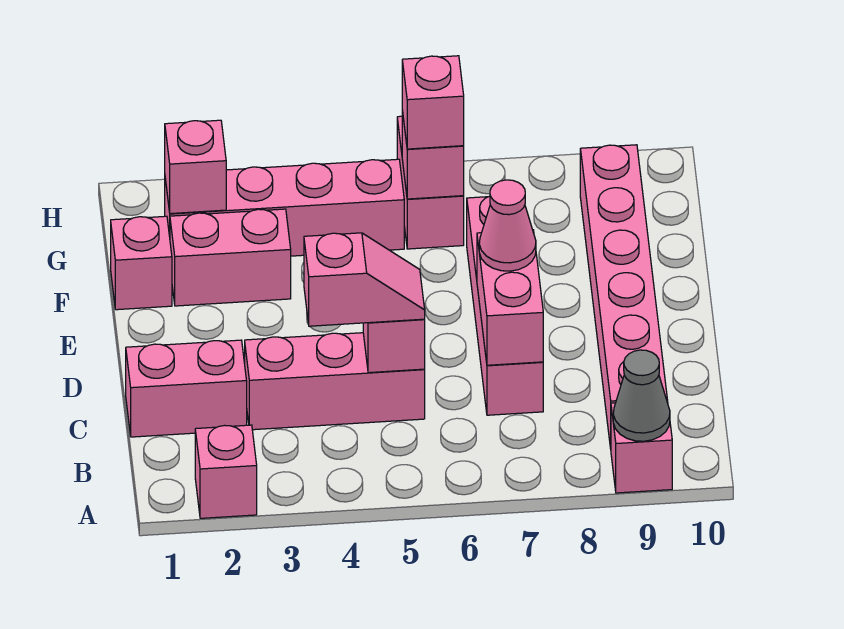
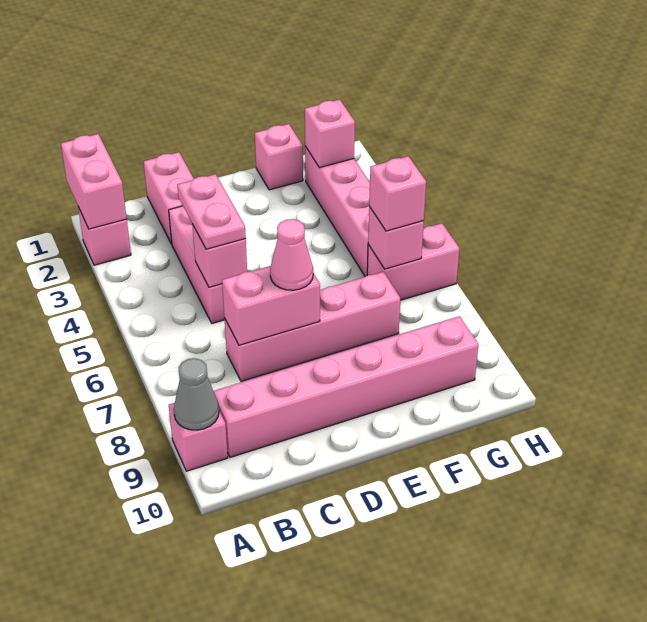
pink slope C4:C5 level 3 top 4 -> pink plate C4:C5 level 3
pink brick F2:F3 level 1 -> pink brick A1:A2 level 2

